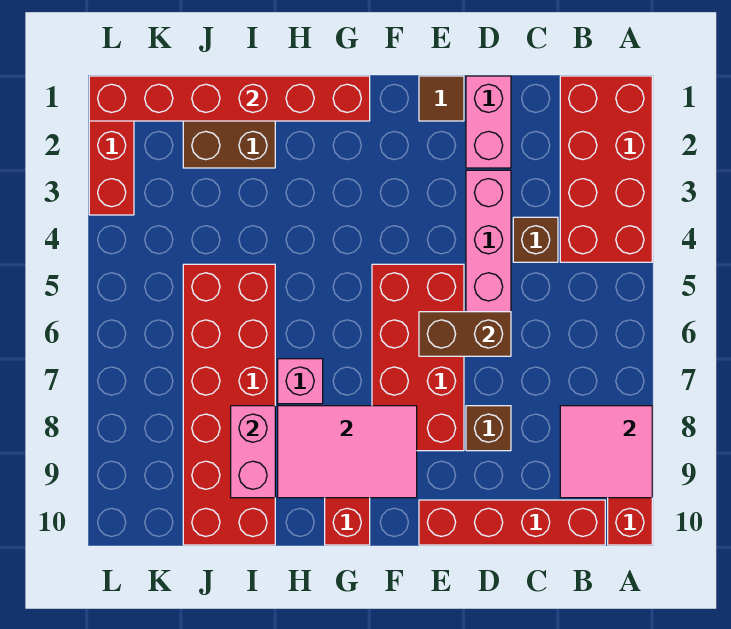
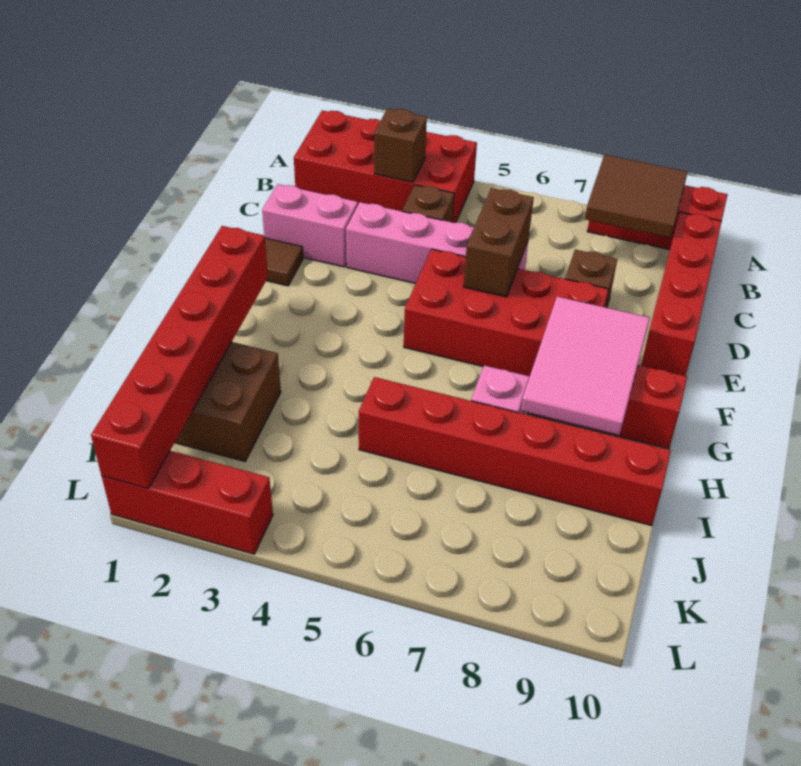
pink tile A8:B9 level 2 -> brown tile A8:B9 level 2
none -> brown brick B3 level 2
red brick I5:J10 level 1 -> red brick I5:I10 level 1
pink brick I8:I9 level 2 -> none

